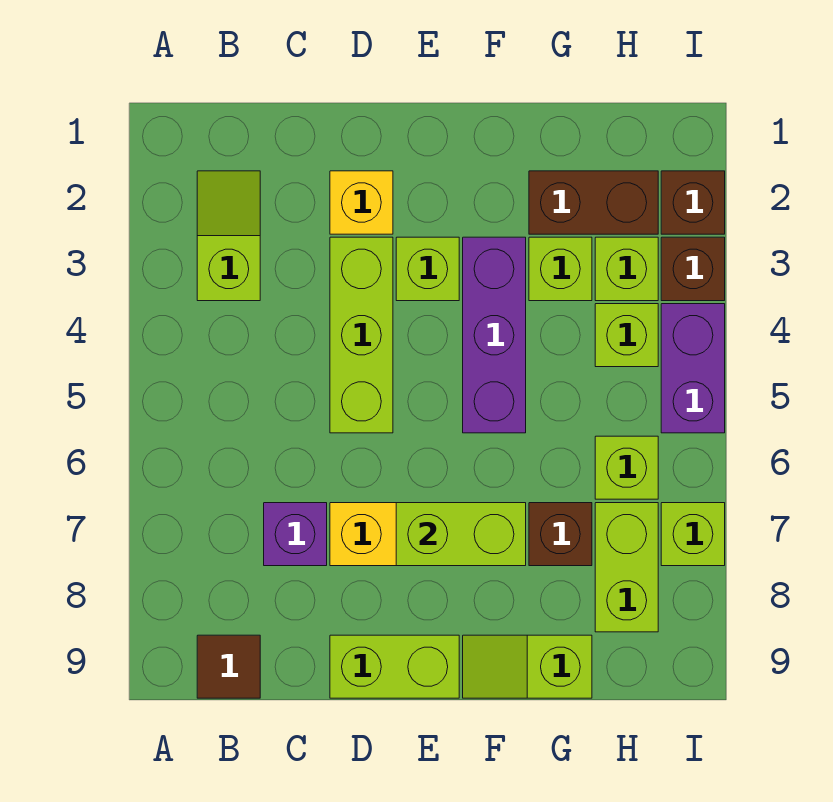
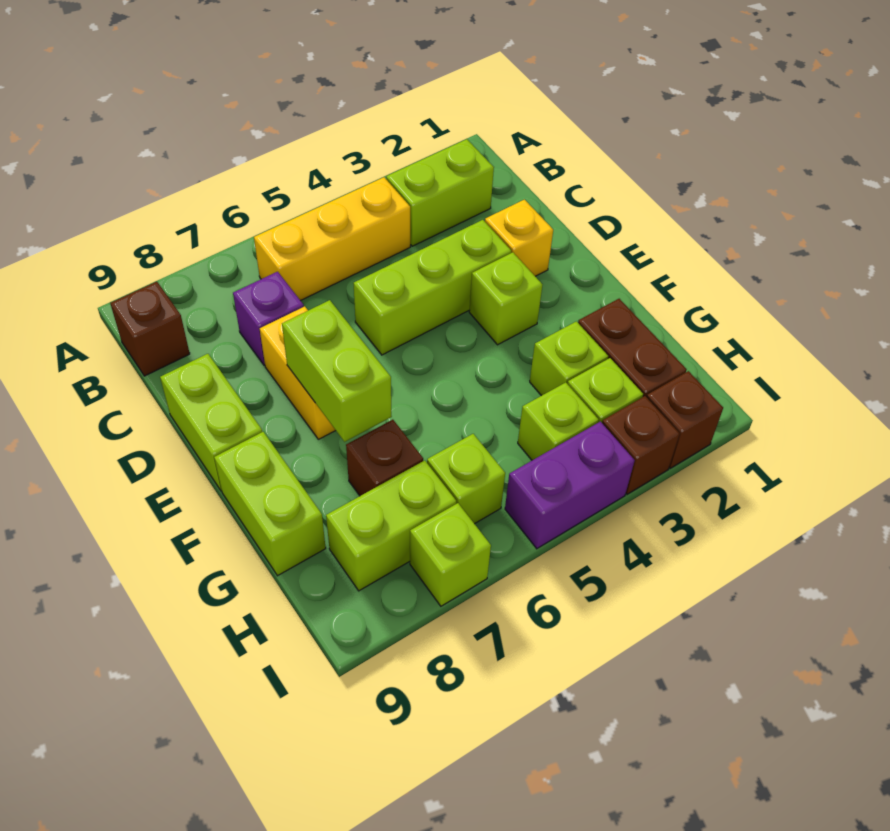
lime slope B2:B3 level 1 top 3 -> lime brick B2:B3 level 1
none -> yellow brick B4:B6 level 1
brown tile B9 level 1 -> brown brick B9 level 1
purple brick F3:F5 level 1 -> none
lime slope F9:G9 level 1 top G -> lime brick F9:G9 level 1

